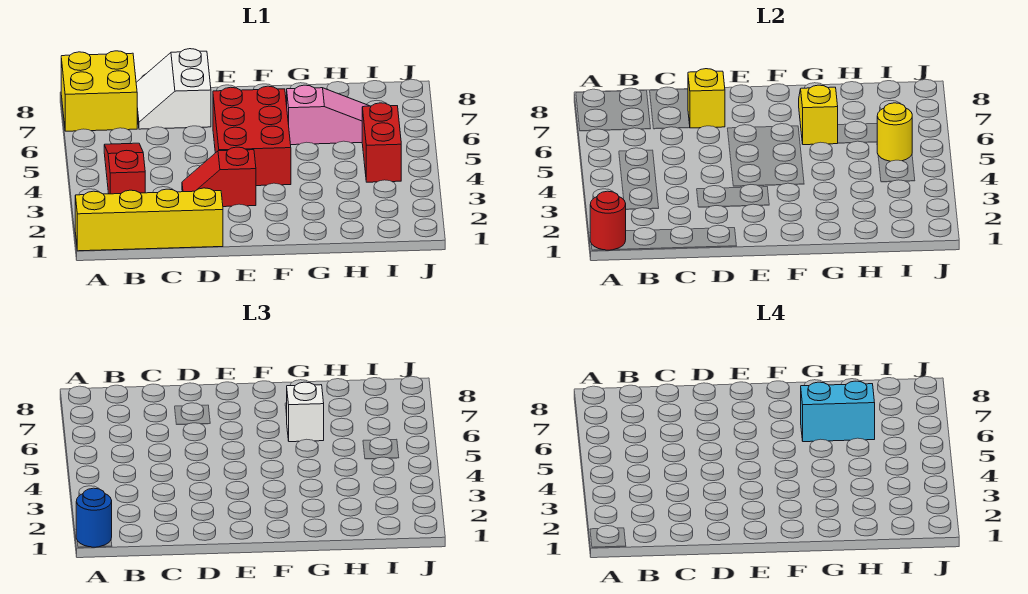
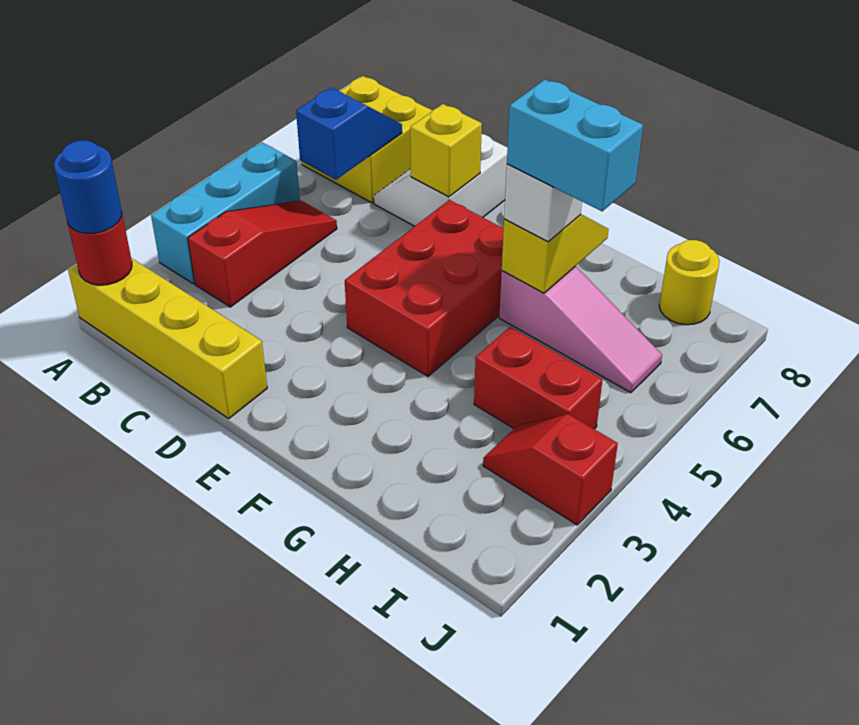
none -> cyan brick A3:A5 level 1
none -> blue slope B6:B7 level 2 top 6
red slope D3:E3 level 1 top E -> red slope I3:J3 level 1 top J
red brick I4:I5 level 1 -> red brick H4:I4 level 1
yellow round brick I5 level 2 -> yellow round brick I8 level 1

